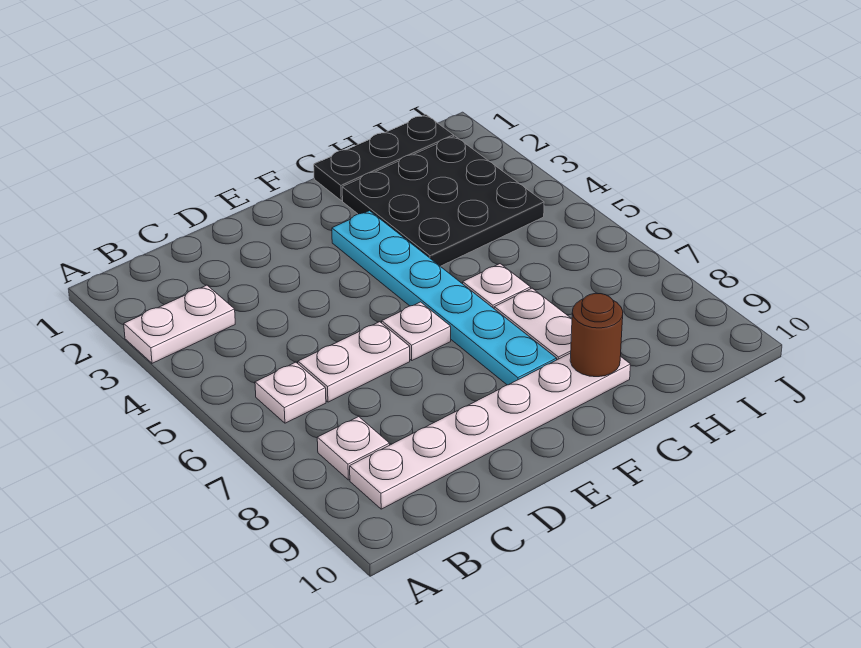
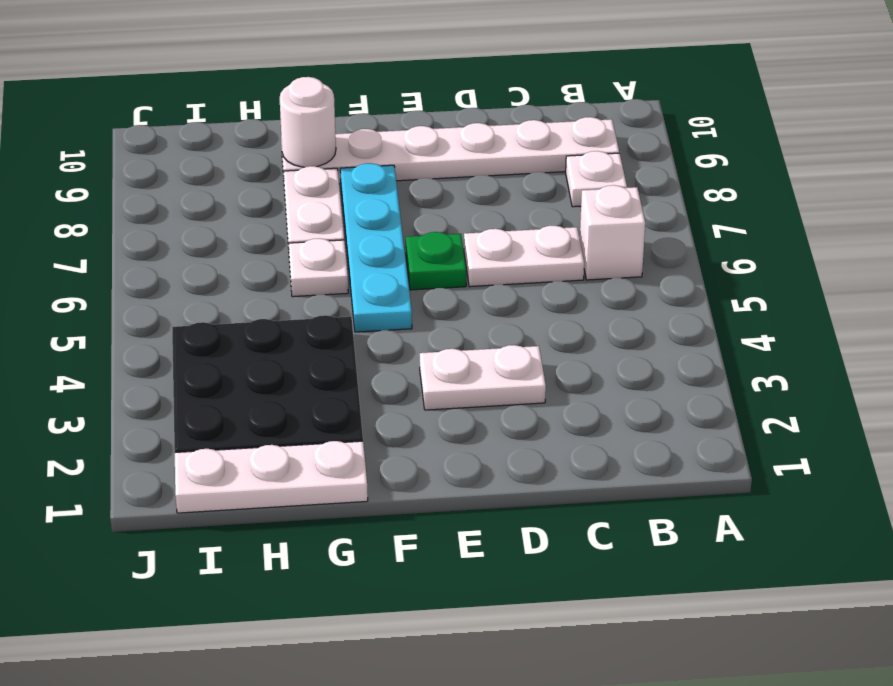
white plate A3:B3 level 1 -> white plate D3:E3 level 1
white plate B6 level 1 -> white brick B6 level 1
white plate E6 level 1 -> green plate E6 level 1
cyan plate F3:F8 level 1 -> cyan plate F5:F8 level 1
black plate G1:I1 level 1 -> white plate G1:I1 level 1
brown round brick G9 level 2 -> white round brick G9 level 2

